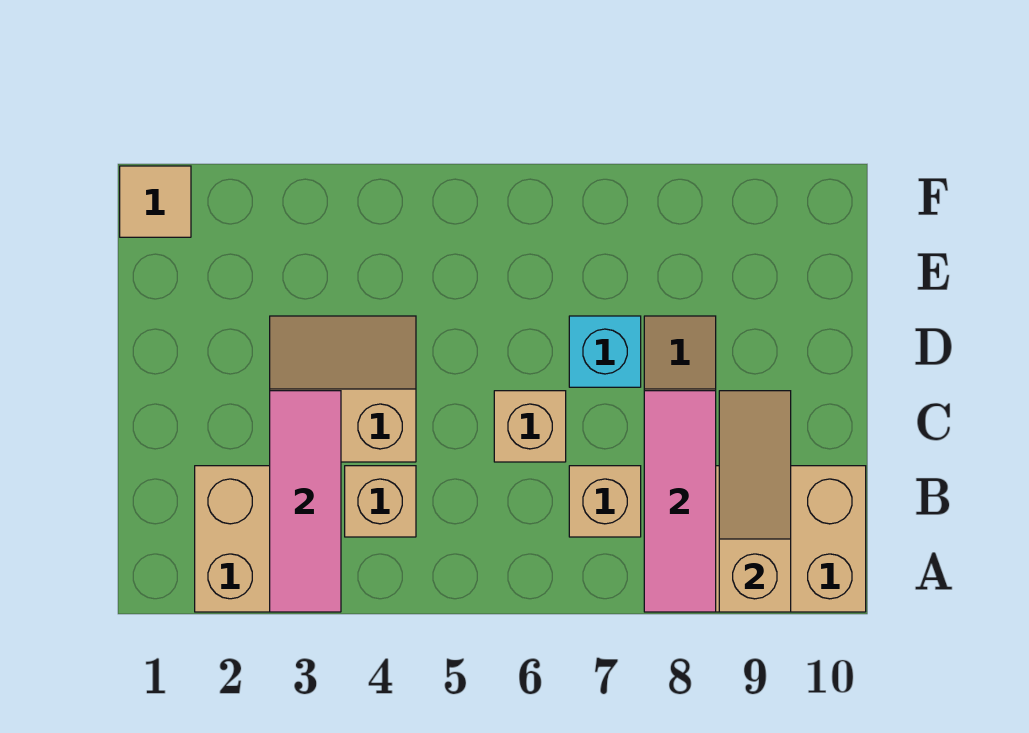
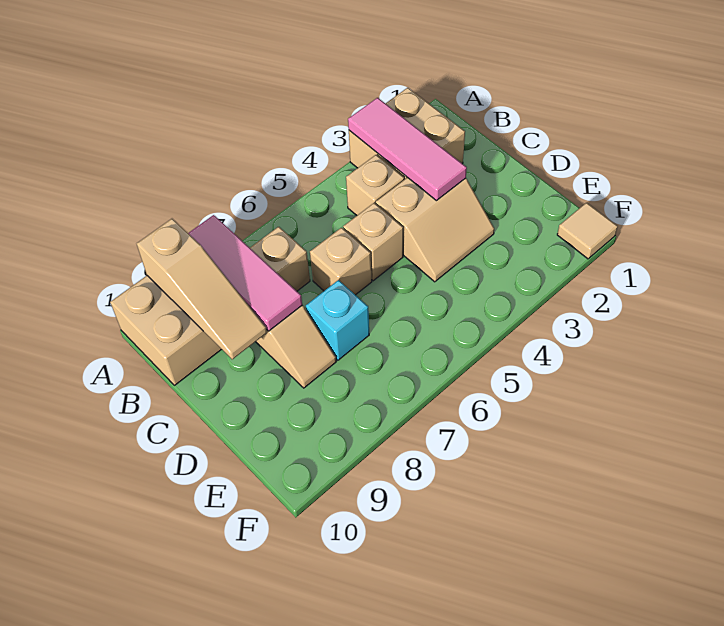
none -> tan brick C5 level 1

